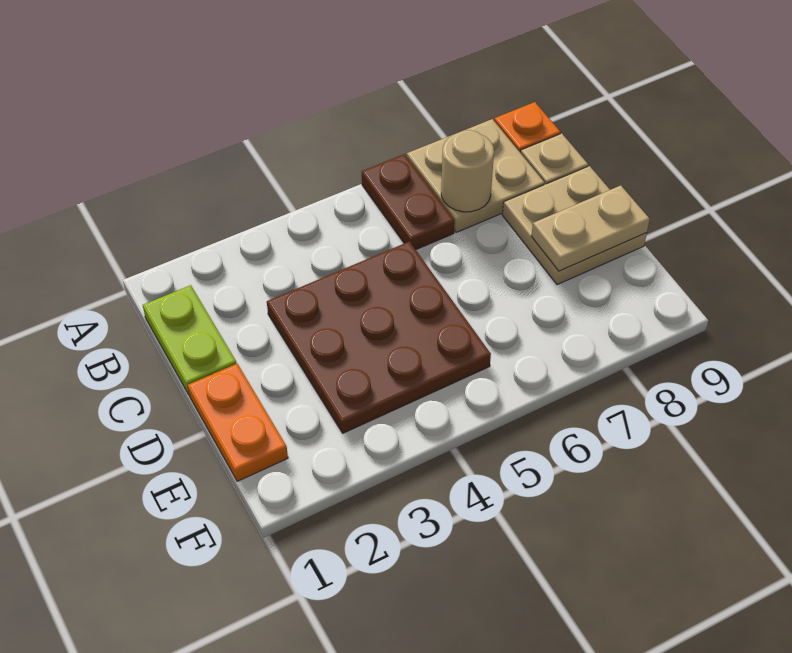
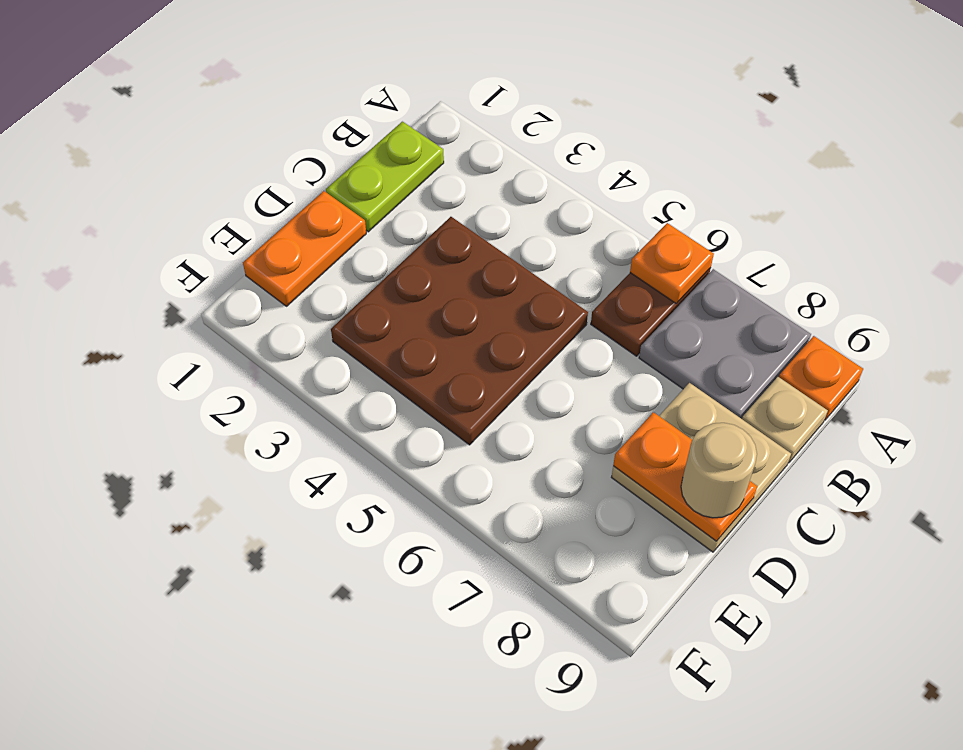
none -> orange plate A6 level 2
tan plate A7:B8 level 1 -> grey plate A7:B8 level 1
tan round brick B7 level 2 -> tan round brick D9 level 3
tan plate D8:D9 level 2 -> orange plate D8:D9 level 2

